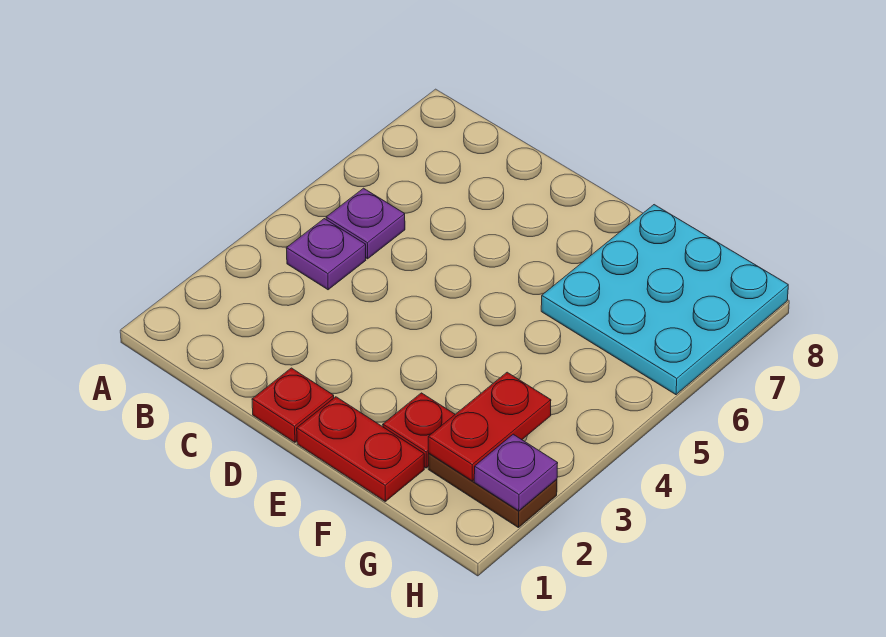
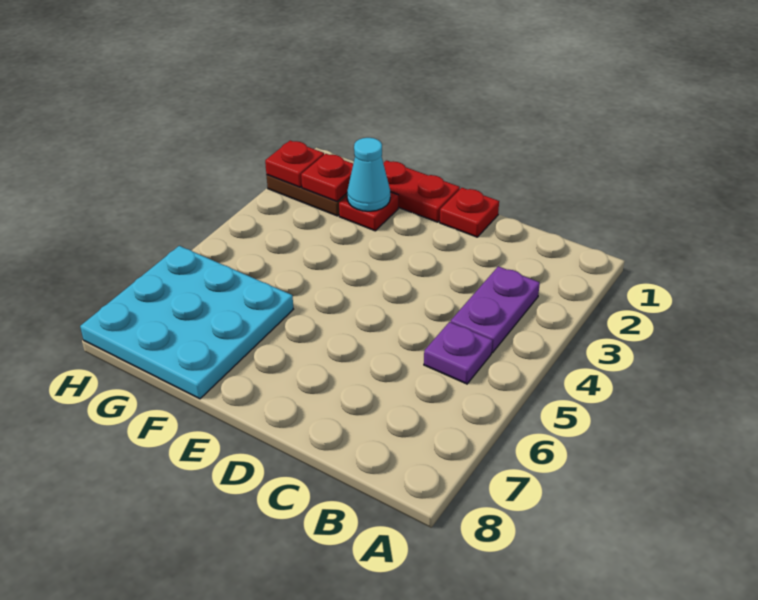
purple plate B4 level 1 -> purple plate B3:B4 level 1
none -> cyan cone F2 level 2
red plate G2:G3 level 2 -> red plate G2 level 2
purple plate H2 level 2 -> red plate H2 level 2

